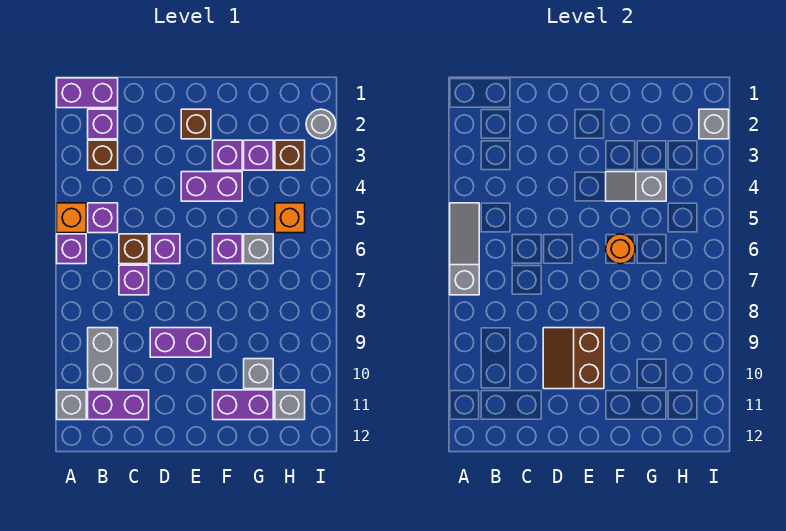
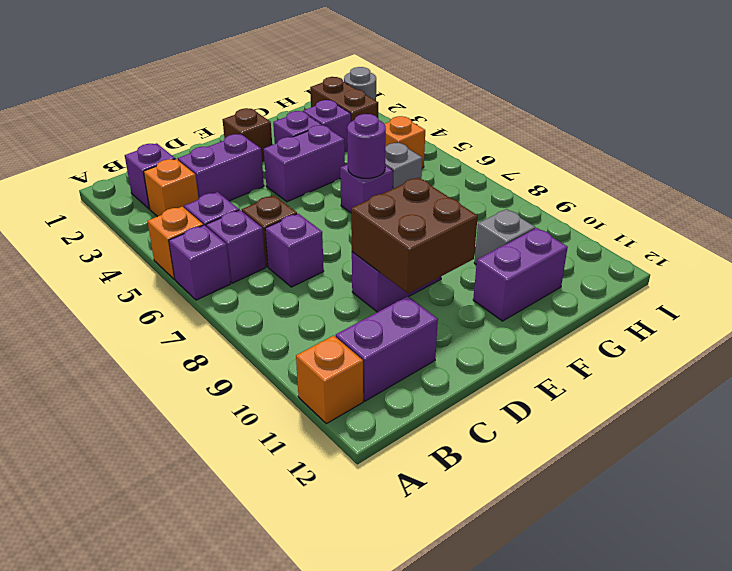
purple brick A1:B1 level 1 -> purple brick C3:D3 level 1
grey slope A5:A7 level 2 top 7 -> none
grey brick A11 level 1 -> orange brick A11 level 1
brown brick B3 level 1 -> orange brick B3 level 1
grey brick B9:B10 level 1 -> none
purple brick D6 level 1 -> purple brick B6 level 1
brown slope D9:E10 level 2 top E -> brown brick D9:E10 level 2
grey slope F4:G4 level 2 top G -> none
orange round brick F6 level 2 -> purple round brick F6 level 2
brown brick H3 level 1 -> brown brick H2:H3 level 1
grey brick H11 level 1 -> none
grey brick I2 level 2 -> none

